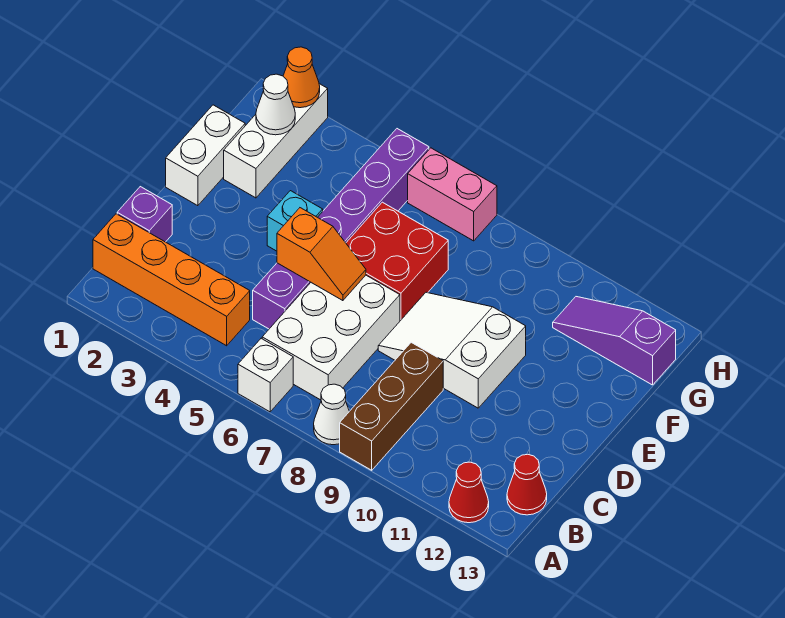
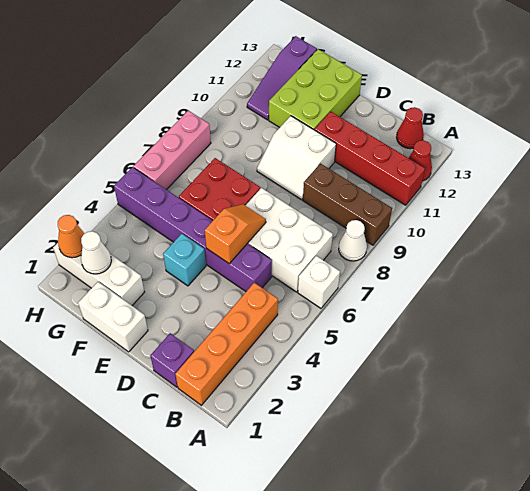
none -> red brick A11:D11 level 1
white slope D8:E10 level 1 top 10 -> white slope D9:E10 level 1 top 10
none -> lime brick E11:F13 level 1
pink brick H6:H7 level 1 -> pink brick H6:H8 level 1

